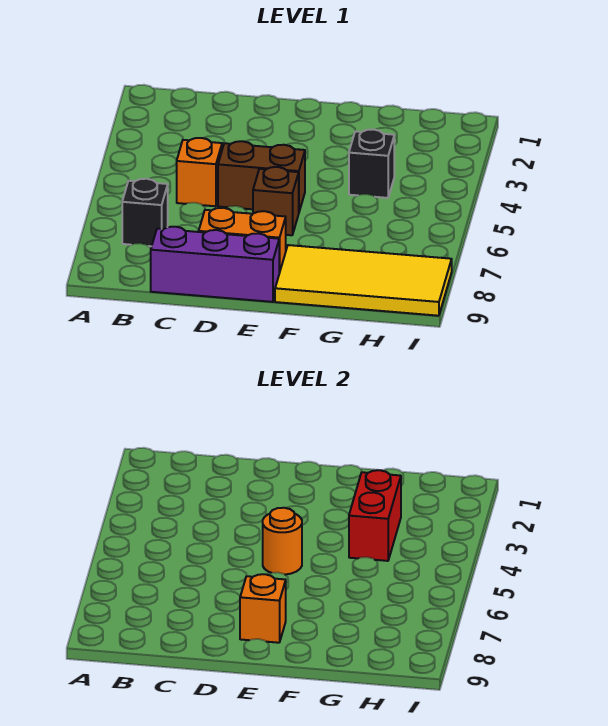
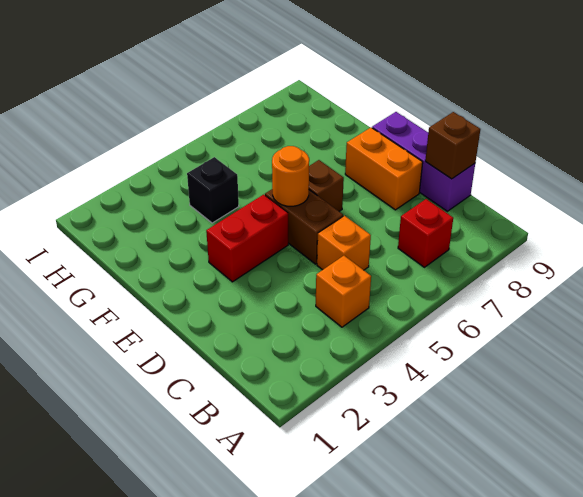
black brick B7 level 1 -> red brick B7 level 1
none -> brown brick C9 level 2
orange brick E8 level 2 -> orange brick B4 level 1
yellow tile F8:I9 level 1 -> none
red brick G3:G4 level 2 -> red brick E3:E4 level 1

